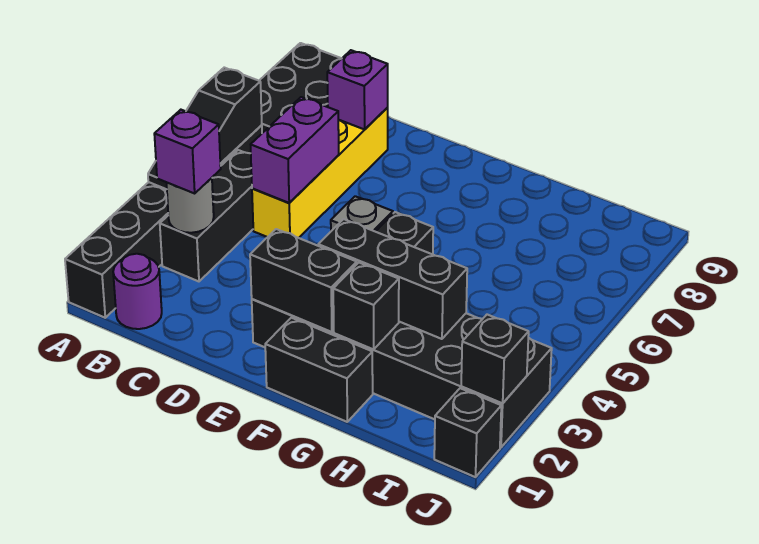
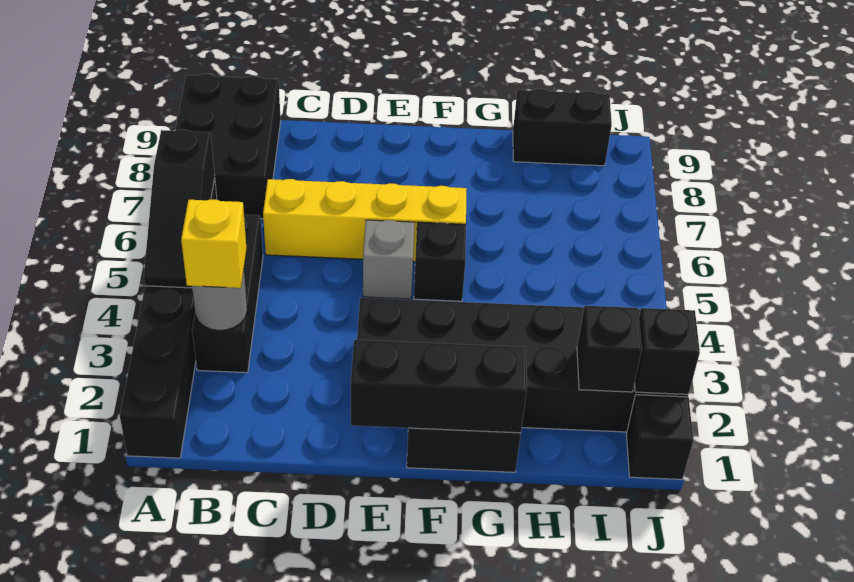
purple round brick B1 level 1 -> none
purple brick B3 level 3 -> yellow brick B3 level 3
yellow brick C5:C8 level 1 -> yellow brick C6:F6 level 1
purple brick C5:C6 level 2 -> none
purple brick C8 level 2 -> none
black brick E2:F2 level 2 -> black brick H9:I9 level 1
black brick F3:H3 level 2 -> black brick E1:G1 level 2
black brick G2 level 2 -> black brick I2 level 2

